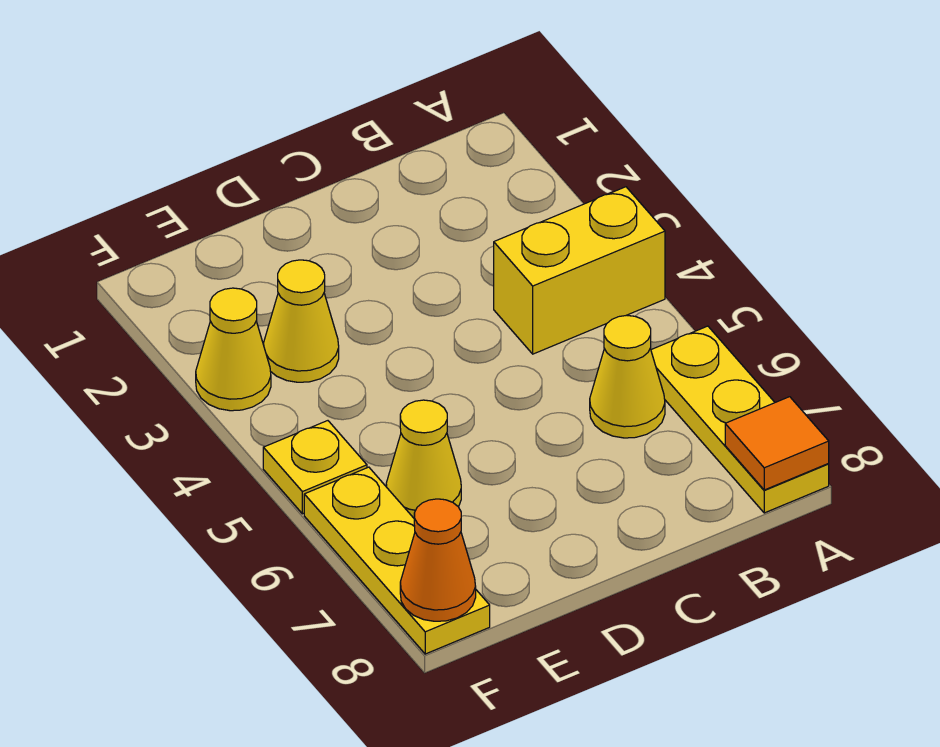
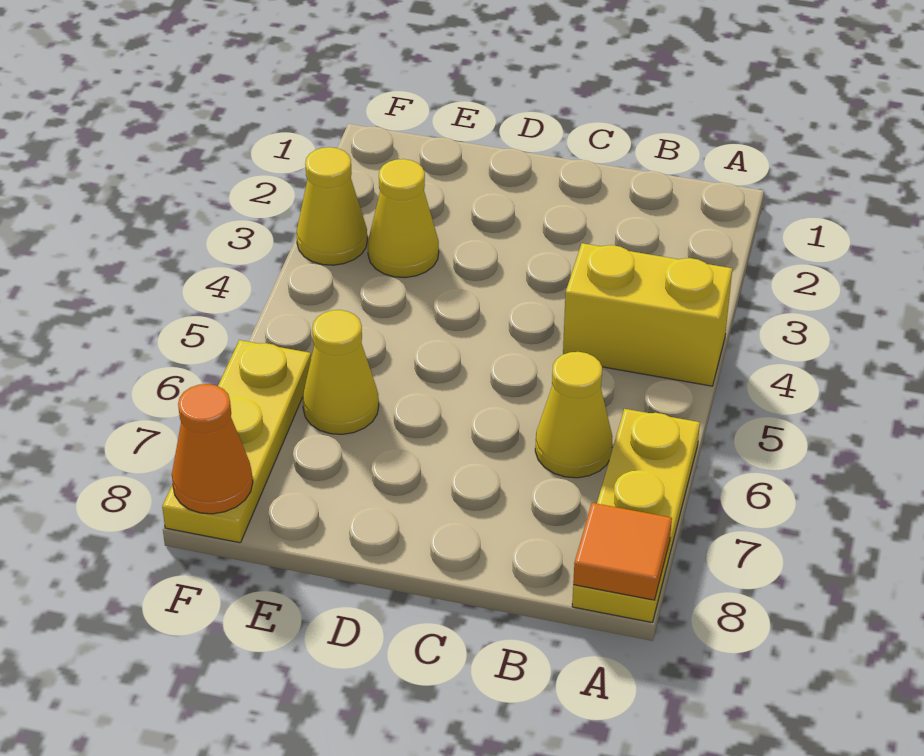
yellow plate F5 level 1 -> none

